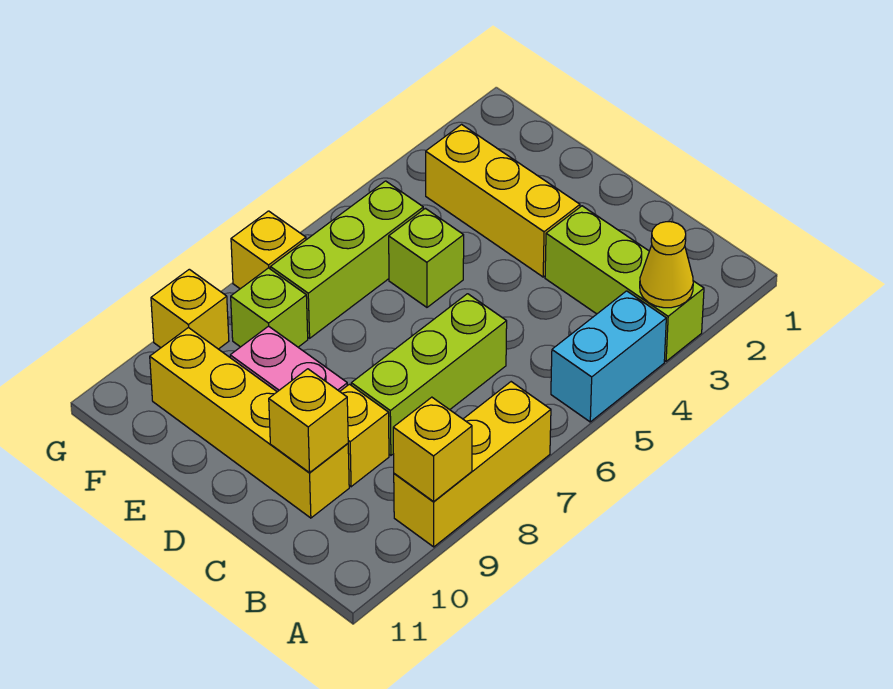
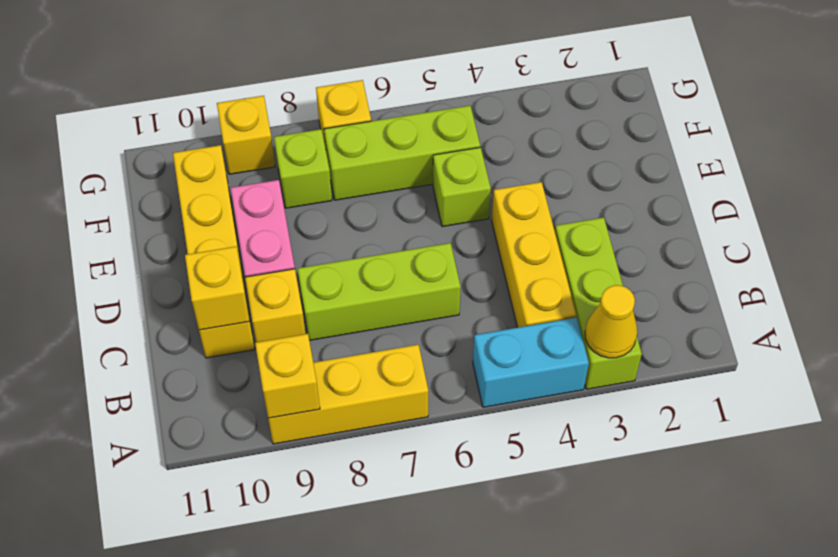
yellow brick D3:F3 level 1 -> yellow brick B4:D4 level 1

